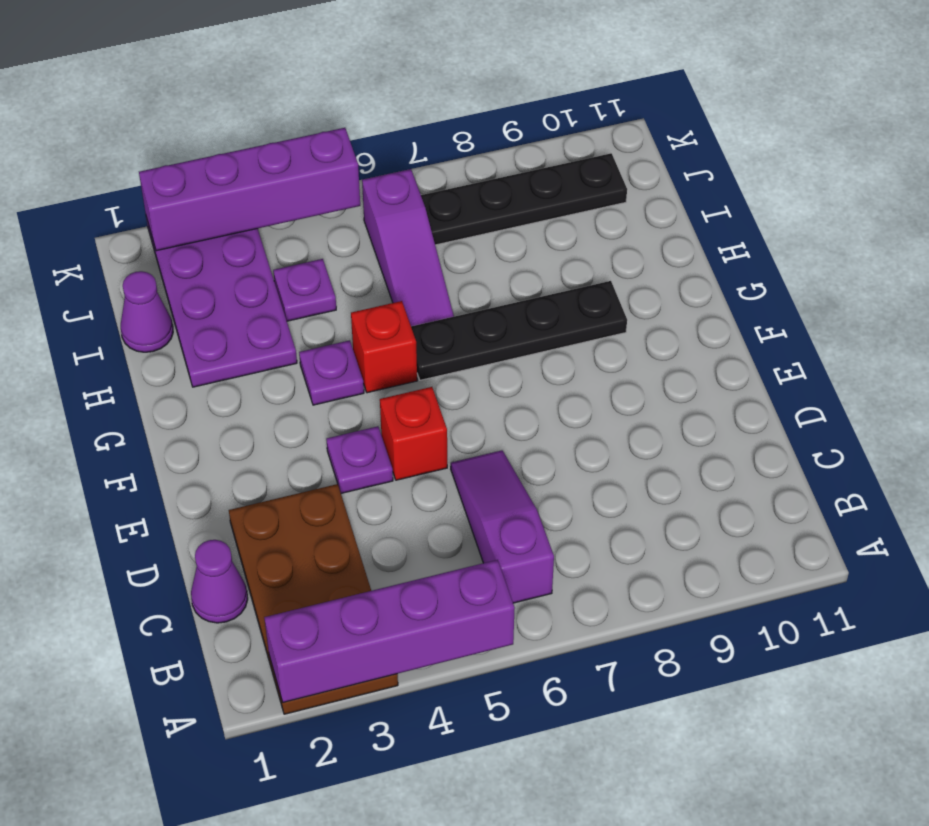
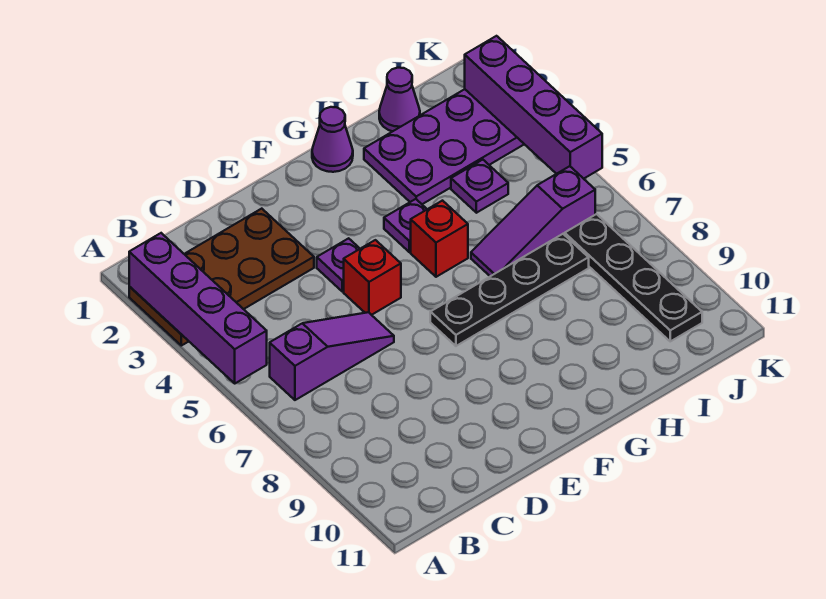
purple cone C1 level 1 -> purple cone G1 level 1
black plate G6:G9 level 1 -> black plate F7:I7 level 1

